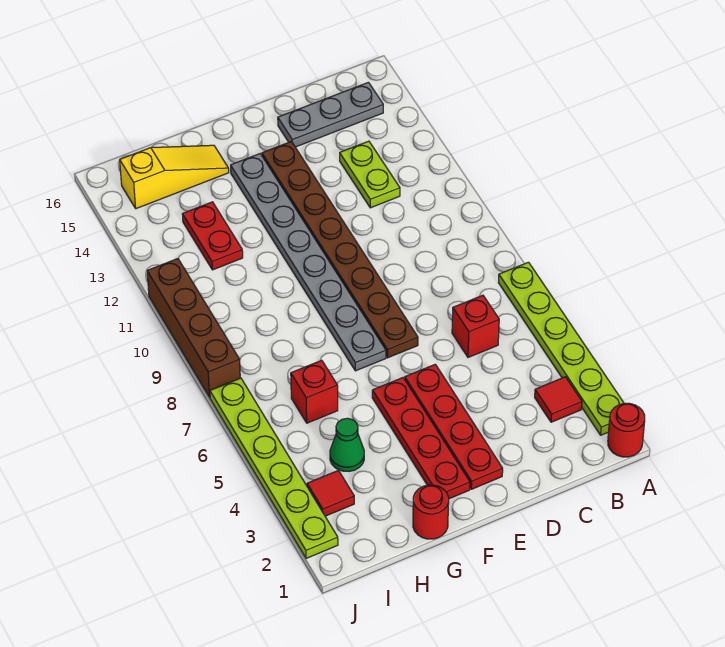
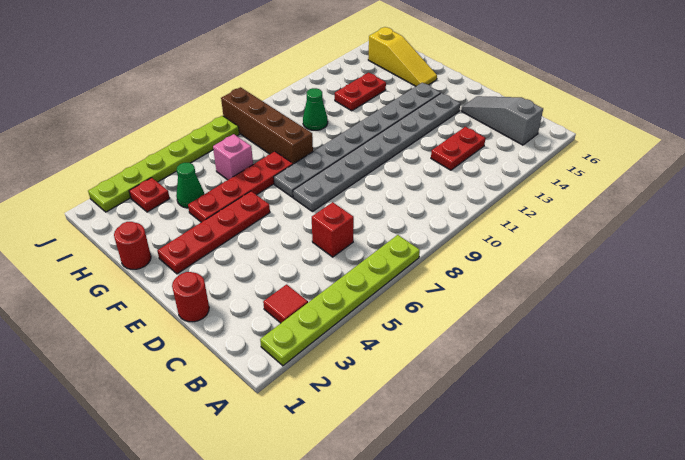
red round brick A1 level 1 -> red round brick D1 level 1
grey plate B15:D15 level 1 -> grey slope B15:D15 level 1 top B
lime plate C12:C13 level 1 -> red plate C12:C13 level 1
red plate E2:E5 level 1 -> red plate G4:G7 level 1
brown plate E7:E14 level 1 -> grey plate E7:E14 level 1
red brick H6 level 1 -> pink brick H6 level 1
none -> green cone H10 level 1
red tile I3 level 1 -> red plate I3 level 1
brown brick J8:J11 level 1 -> brown brick G8:J8 level 1

